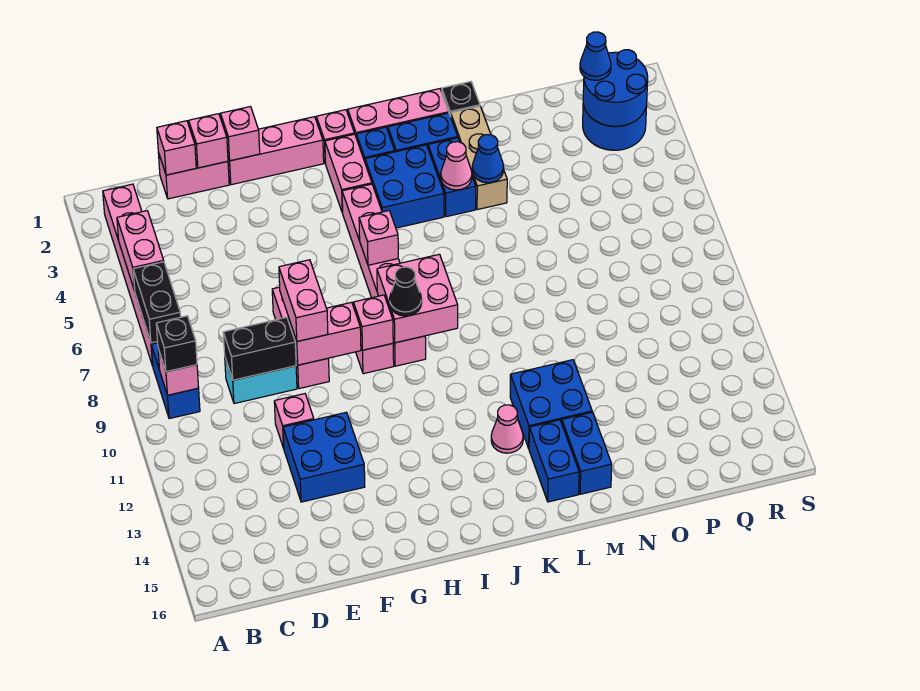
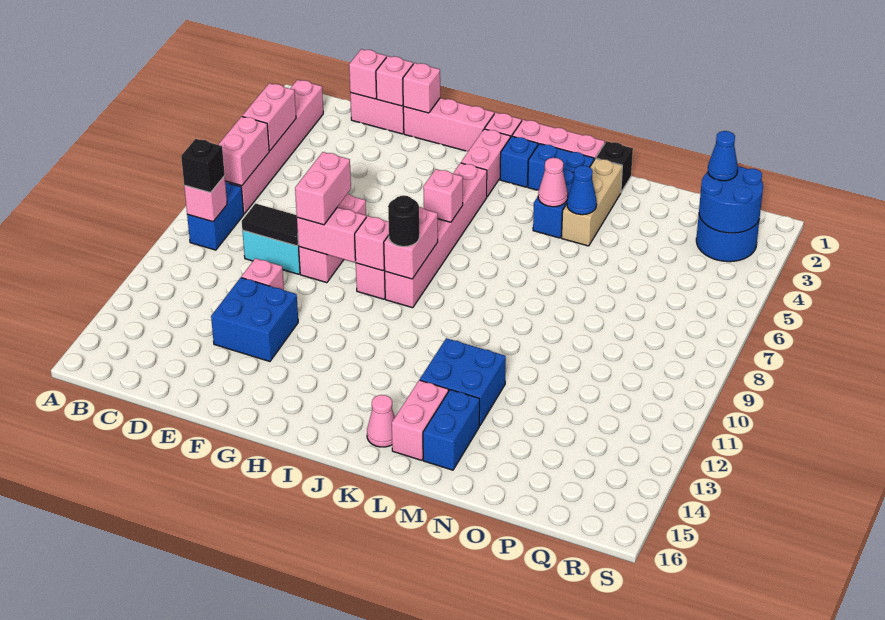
black brick B6:B7 level 2 -> pink brick B6:B7 level 2
black brick D9:E9 level 2 -> black tile D9:E9 level 2
pink brick I8:J9 level 2 -> pink brick I8:I9 level 2
black cone I9 level 3 -> black round brick I9 level 3
blue brick J3:K4 level 1 -> none
pink cone K13 level 1 -> pink cone K15 level 1
blue brick L14:L15 level 1 -> pink brick L14:L15 level 1

